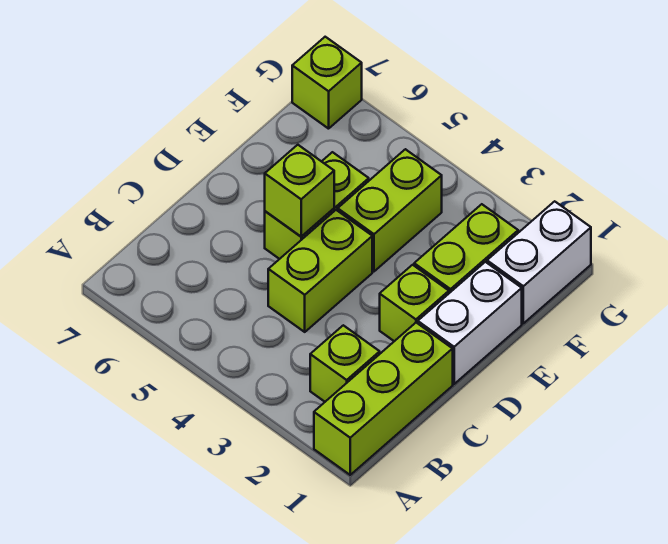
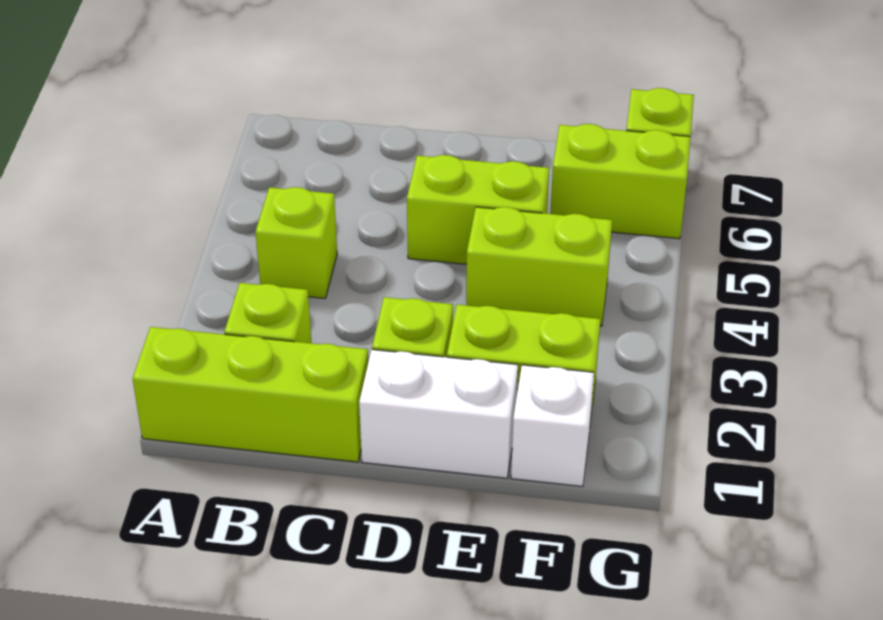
lime brick C4:D4 level 1 -> lime brick F6:G6 level 1
lime brick D5 level 2 -> lime brick B4 level 1
white brick F1:G1 level 1 -> white brick F1 level 1

